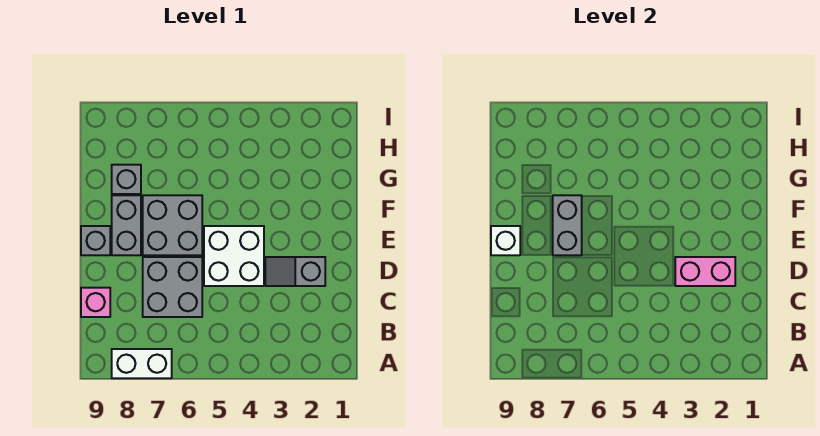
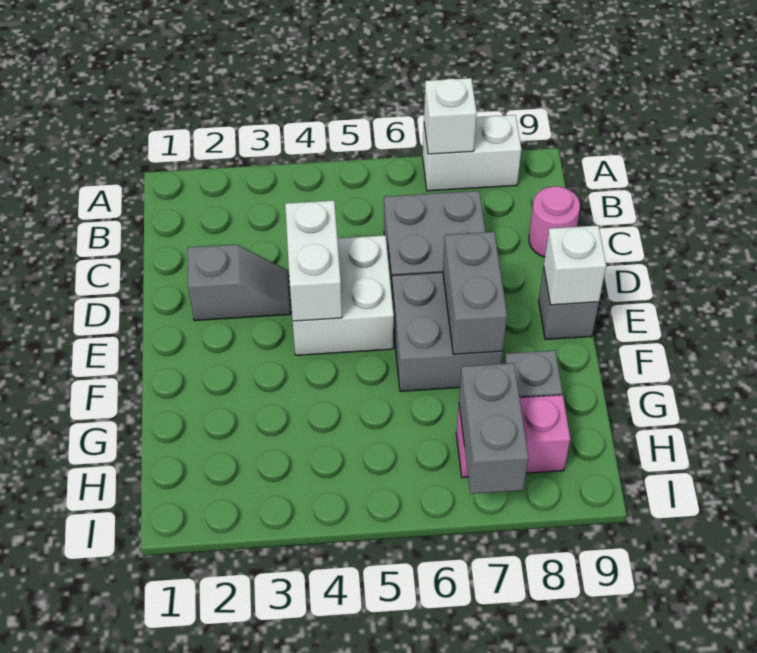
none -> white brick A7 level 2
pink brick C9 level 1 -> pink round brick C9 level 1
pink brick D2:D3 level 2 -> pink brick H7:H8 level 1
none -> white brick D4:E4 level 2
grey brick E8:F8 level 1 -> grey brick H7:I7 level 2

